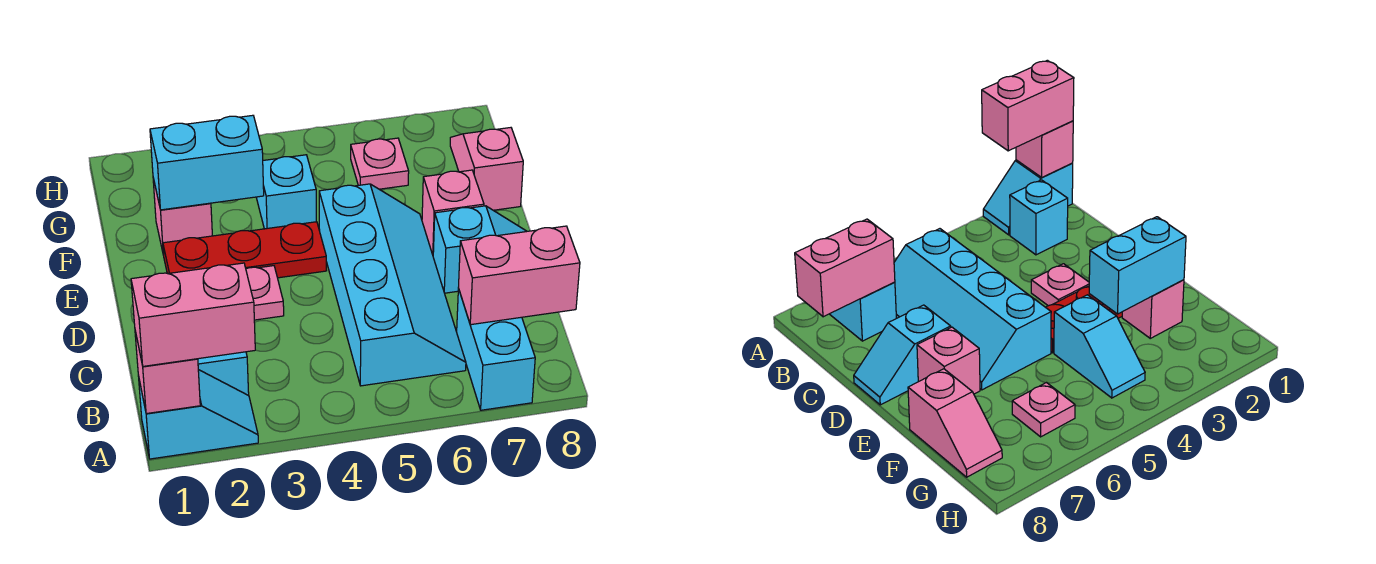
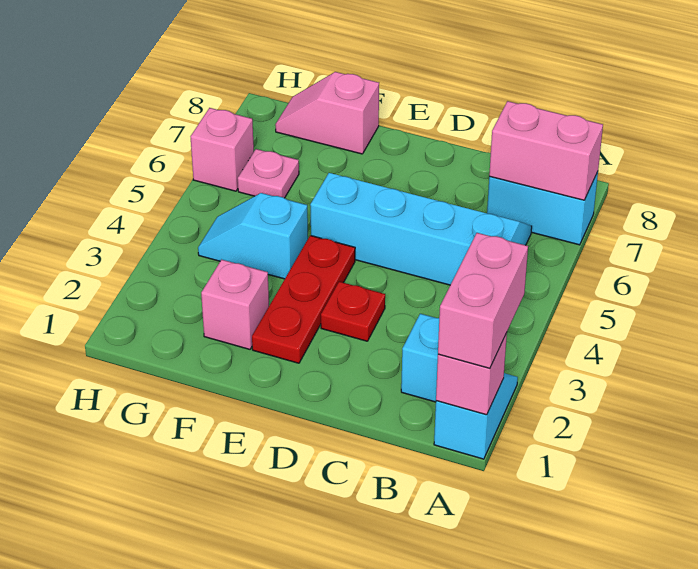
pink brick B7:B8 level 2 -> pink brick A7:B7 level 2
pink plate D3 level 1 -> red plate D3 level 1
cyan slope D7:D8 level 1 top 7 -> none
pink brick E7 level 1 -> pink brick H6 level 1
cyan brick F2:F3 level 2 -> none

